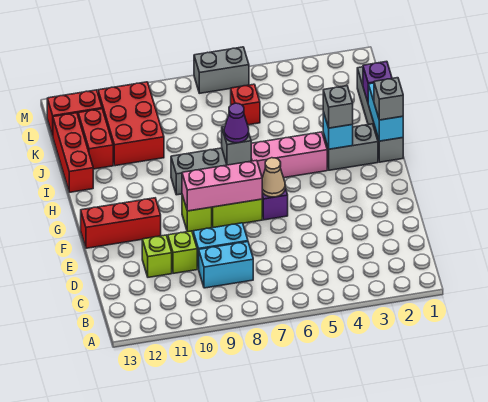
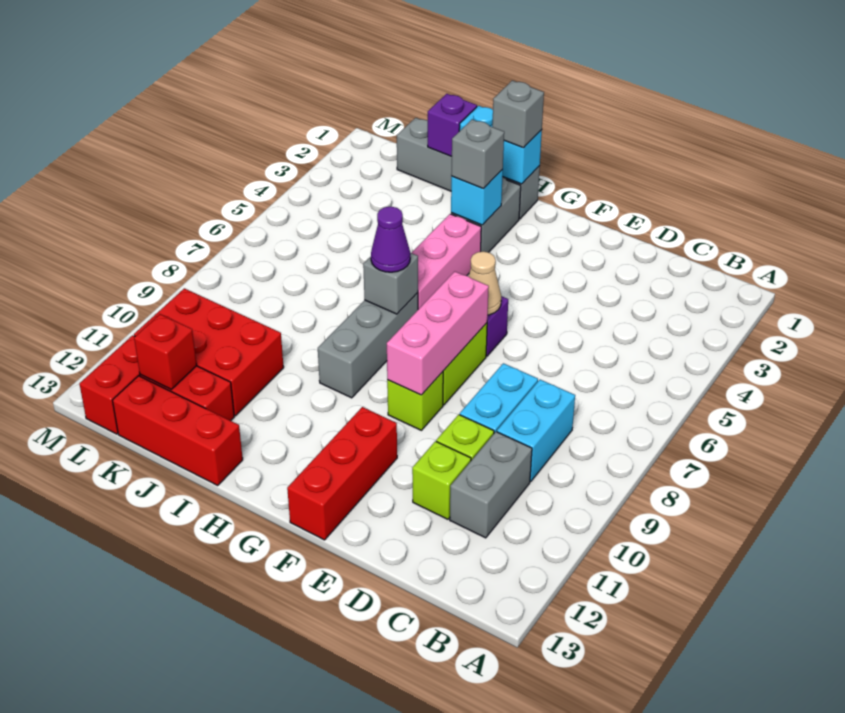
red brick K6 level 1 -> red brick K12 level 2
grey brick M6:M7 level 1 -> grey brick C10:C11 level 1

